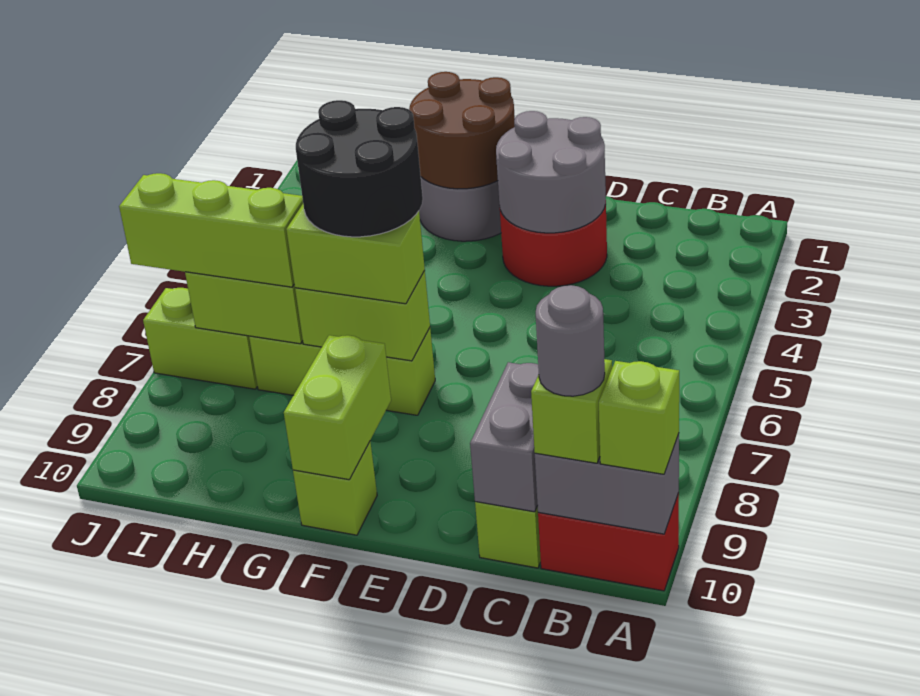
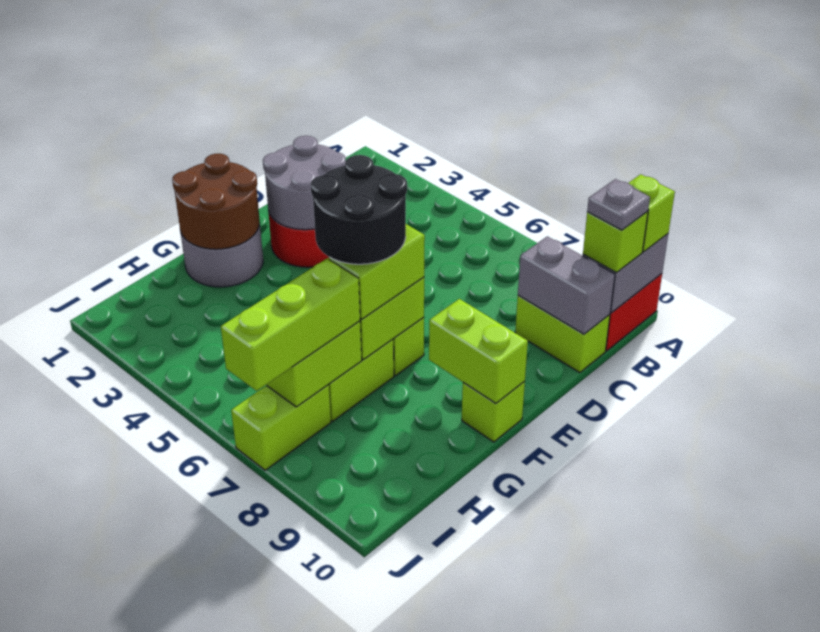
grey round brick B10 level 4 -> grey plate B10 level 4

